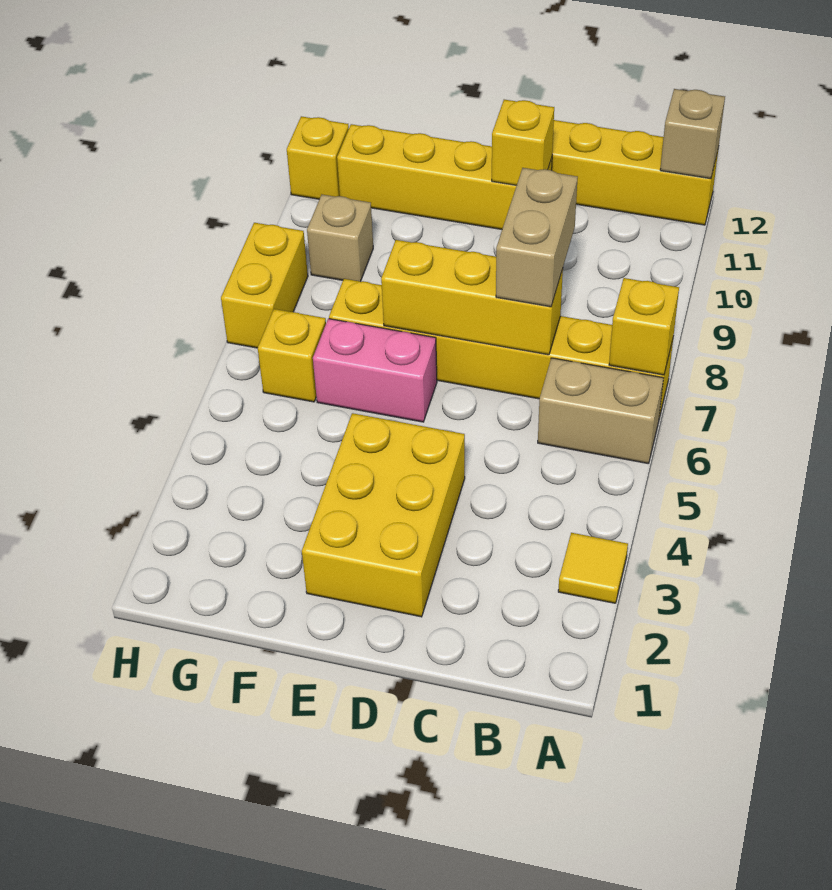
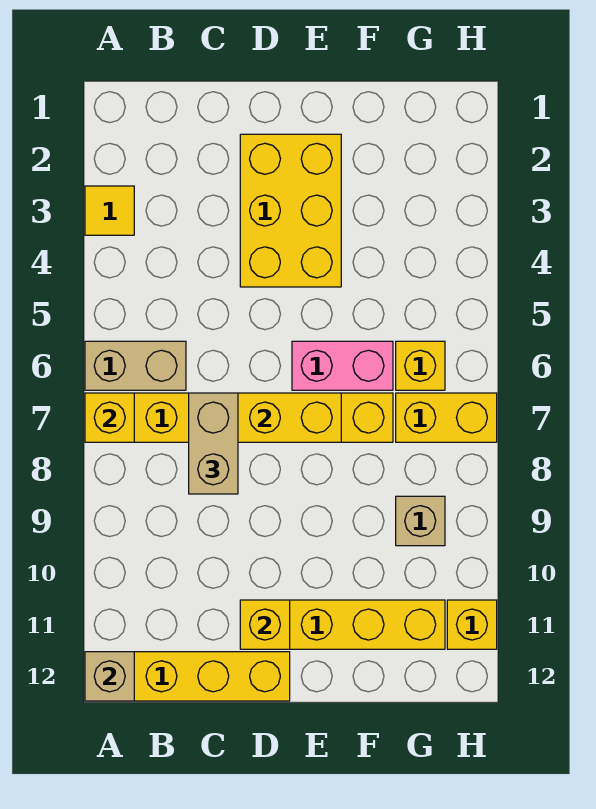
yellow brick H7:H8 level 1 -> yellow brick G7:H7 level 1

